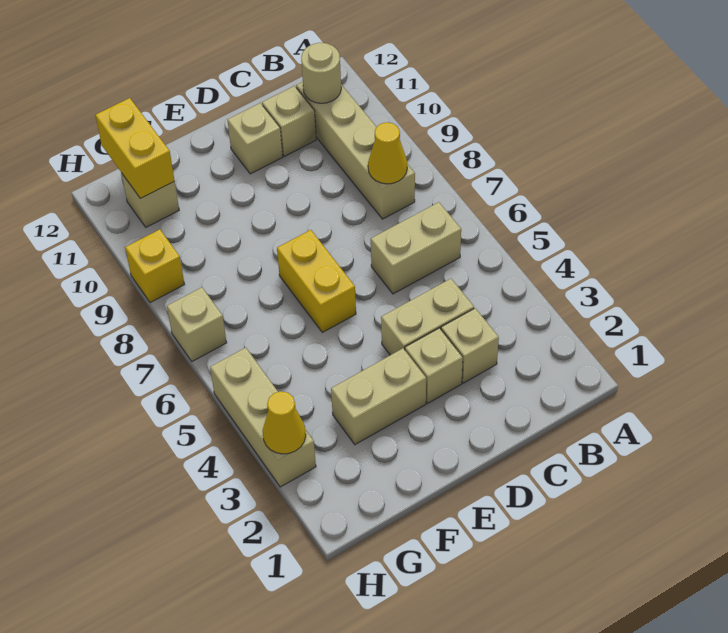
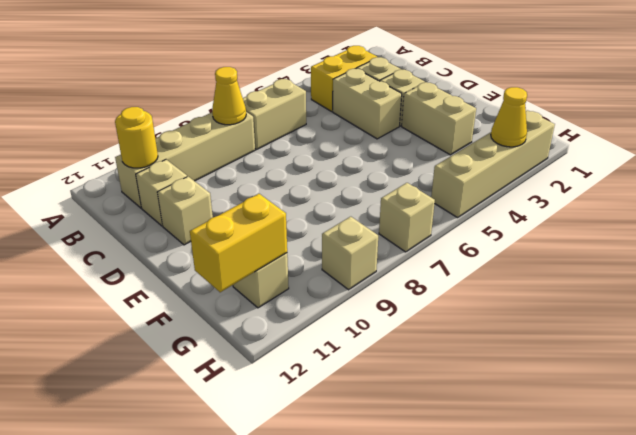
tan brick B6:C6 level 1 -> tan brick B6:B7 level 1
tan round brick B11 level 2 -> yellow round brick B11 level 2
yellow brick E6:E7 level 1 -> yellow brick B3:B4 level 1
tan brick H3:H5 level 1 -> tan brick H2:H5 level 1
yellow brick H9 level 1 -> tan brick H9 level 1

